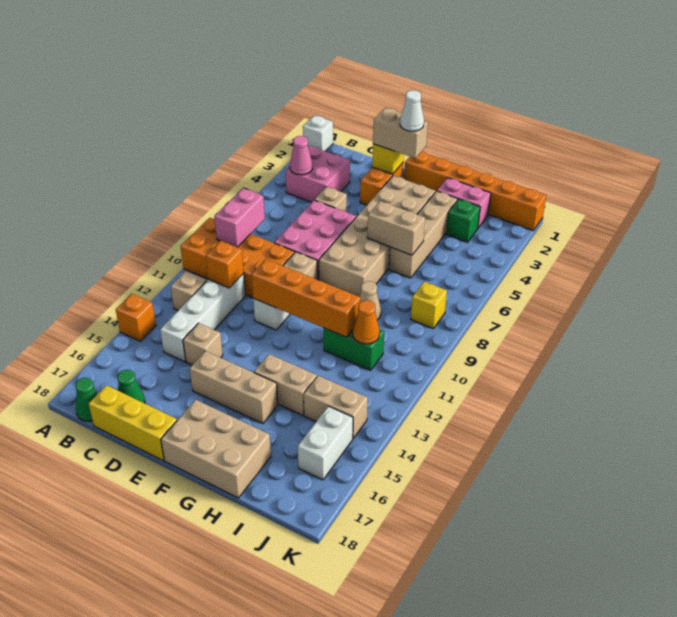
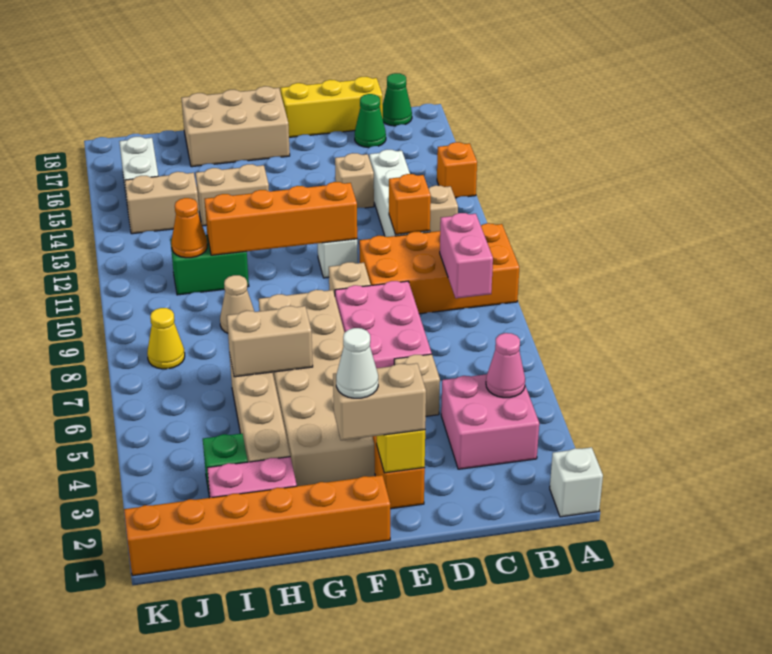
tan brick E15:G15 level 1 -> none
yellow brick J8 level 1 -> yellow cone J8 level 1

